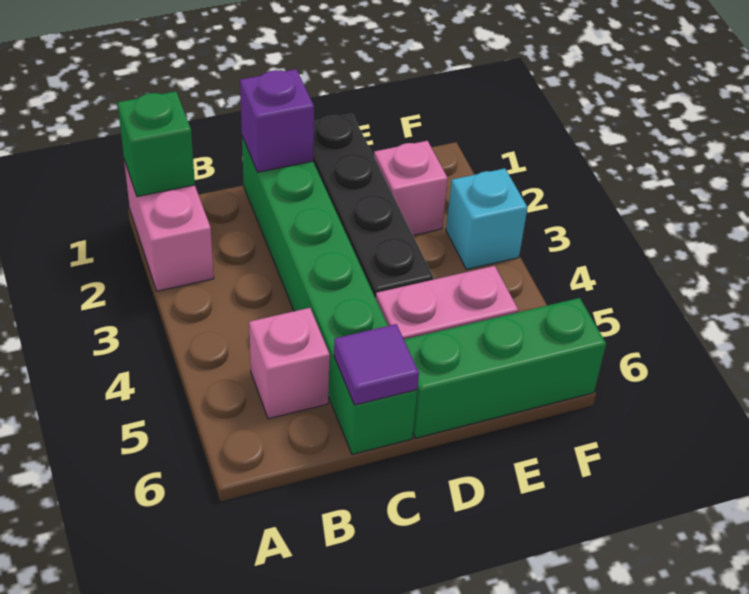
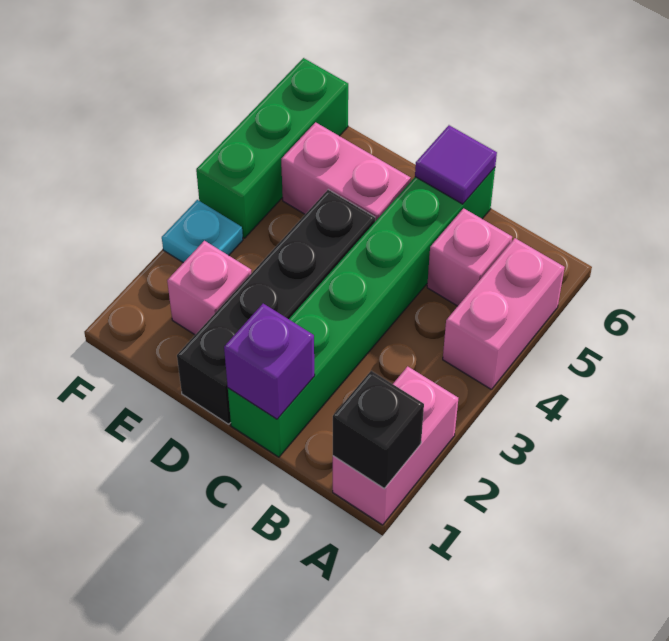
green brick A1 level 2 -> black brick A1 level 2
none -> pink brick A4:A5 level 1
green brick D6:F6 level 1 -> green brick F4:F6 level 1
cyan brick F3 level 1 -> cyan plate F3 level 1

